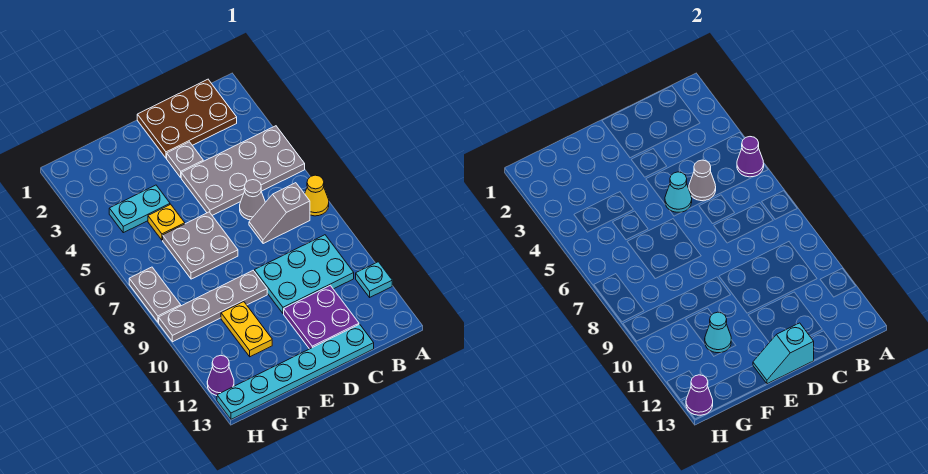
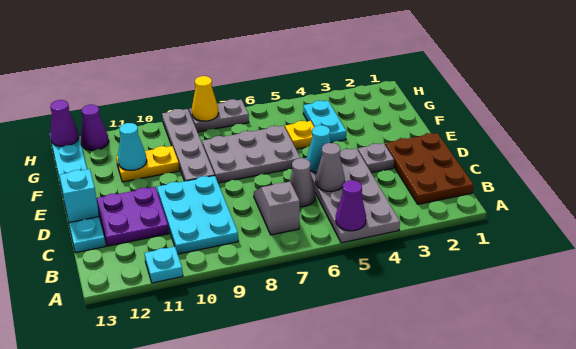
yellow cone A7 level 1 -> yellow cone H8 level 2
grey plate E6:F7 level 1 -> grey plate E6:F8 level 1

